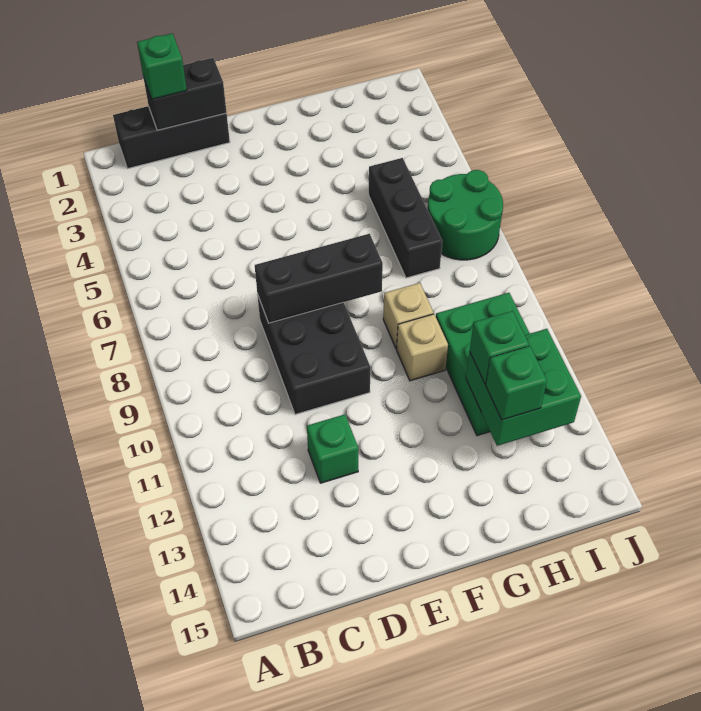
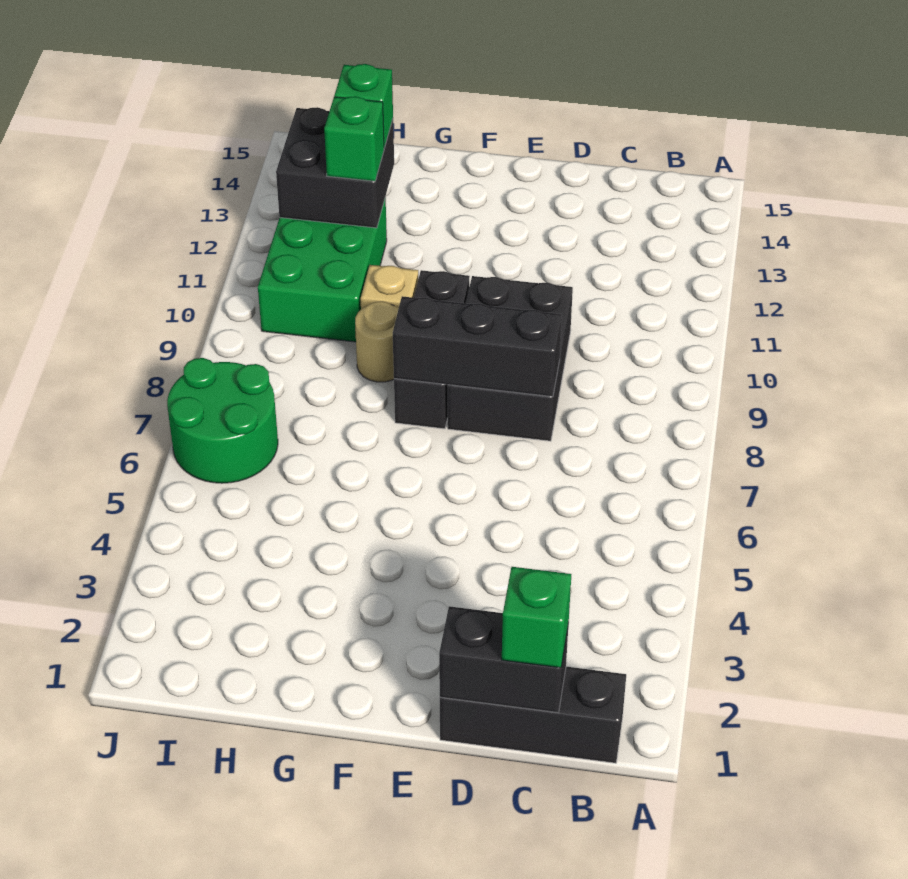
green brick D12 level 1 -> none
tan brick G9 level 1 -> tan round brick G9 level 1
black brick H5:H7 level 1 -> black brick F8:F10 level 1
green brick H12:I13 level 2 -> black brick H12:I13 level 2

